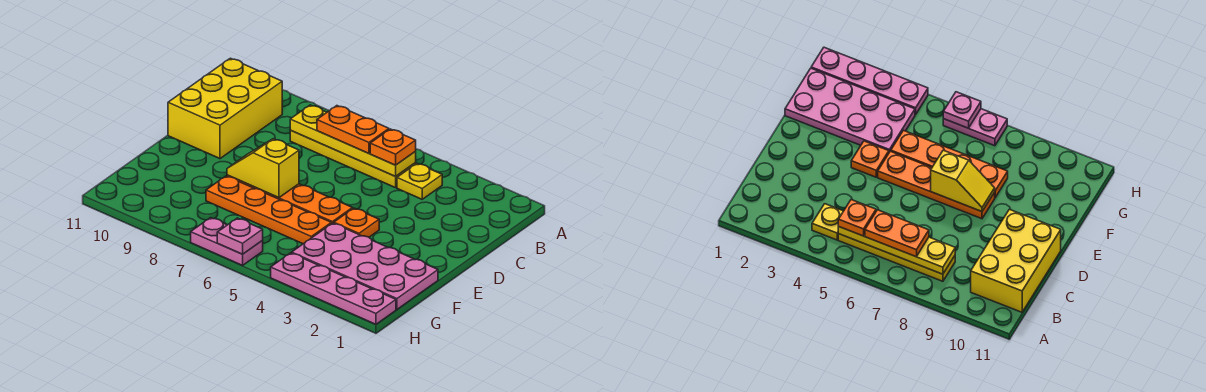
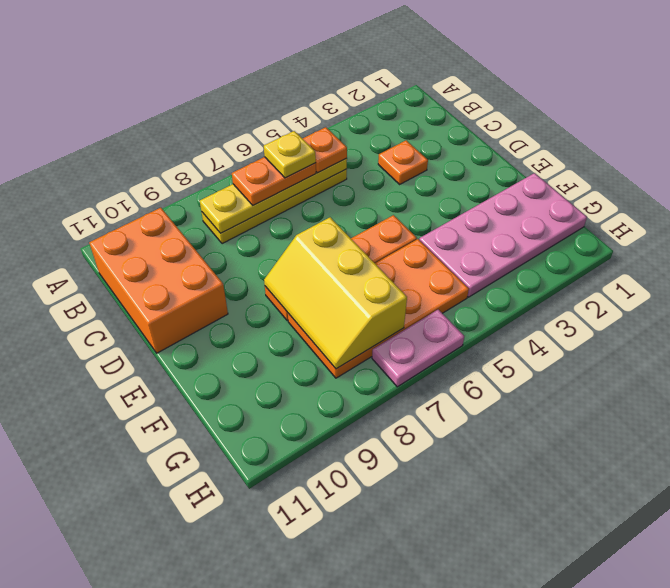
yellow plate B4 level 1 -> yellow plate B6 level 4
yellow brick B10:D11 level 1 -> orange brick B10:D11 level 1
orange plate E4 level 1 -> orange plate C3 level 1
yellow slope E7:E8 level 2 top 7 -> yellow slope E7:G8 level 2 top 7
orange plate F5:F8 level 1 -> orange plate F5:G8 level 1
pink plate H1:H4 level 1 -> none
pink plate H6 level 2 -> none

